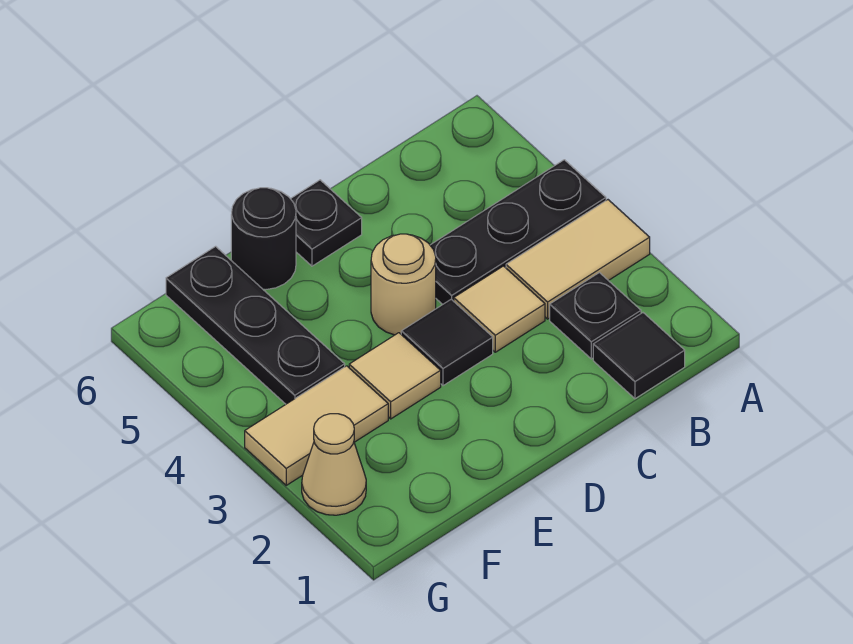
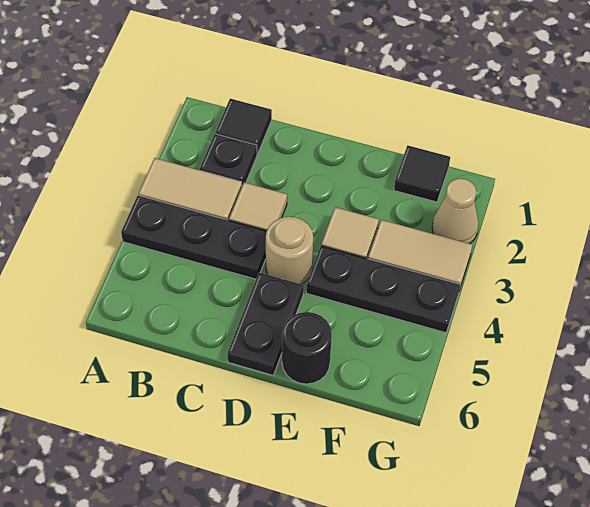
black tile D3 level 1 -> black tile F1 level 1
black plate D6 level 1 -> black plate D5:D6 level 1
black plate F4:F6 level 1 -> black plate E4:G4 level 1

